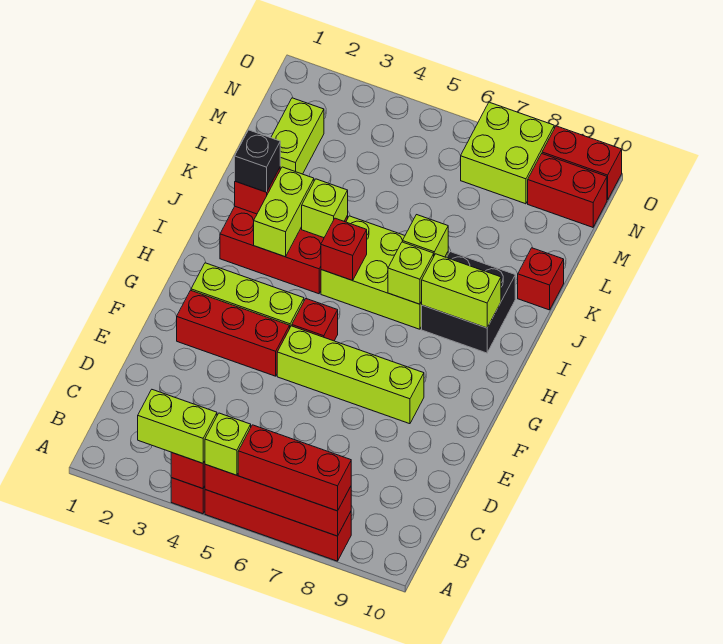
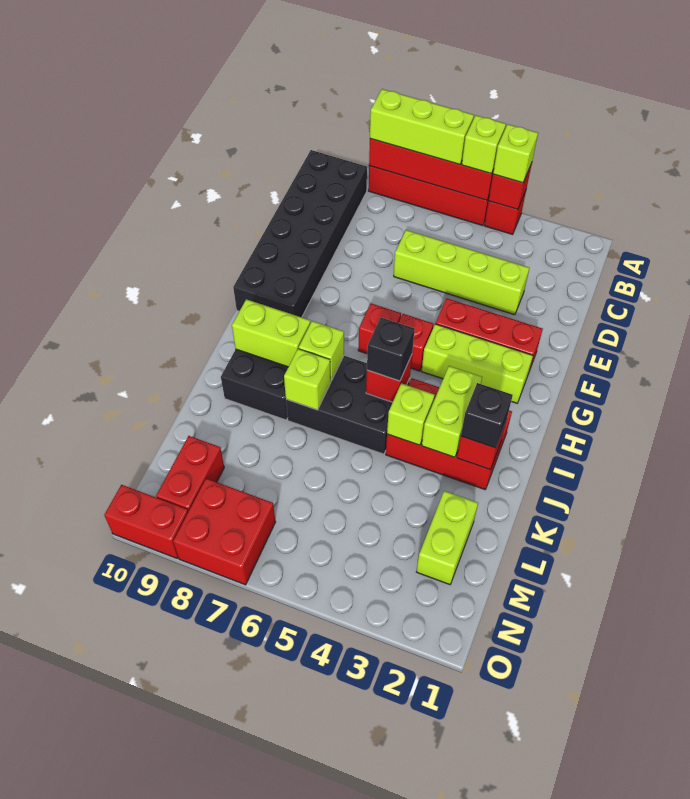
lime brick A3:A4 level 3 -> lime brick A4 level 3
red brick A6:A8 level 3 -> lime brick A6:A8 level 3
none -> black brick B9:G10 level 1
lime brick F5:F8 level 1 -> lime brick D3:D6 level 1
lime brick I5:J7 level 1 -> black brick I5:J7 level 1
none -> black brick I5 level 3
red brick K10 level 1 -> red brick G6 level 1
lime brick N7:O8 level 1 -> red brick N7:O8 level 1
red brick N9:N10 level 1 -> red brick M9:N9 level 1

